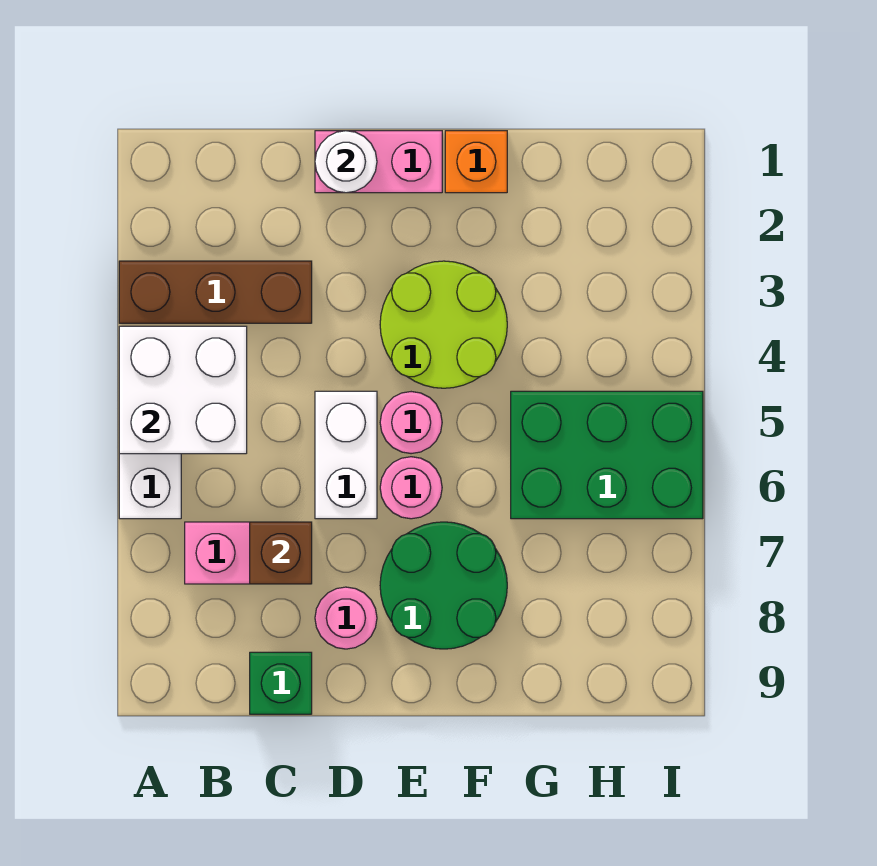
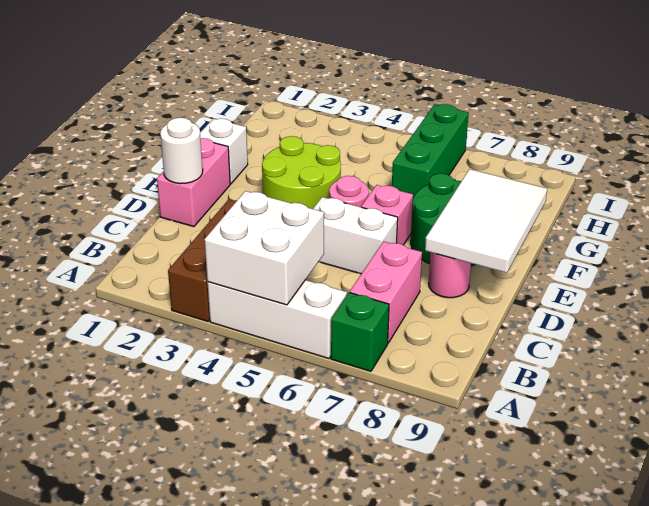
brown brick C7 level 2 -> none
green brick C9 level 1 -> green brick A7 level 1
none -> white tile D8:F9 level 2
pink round brick E6 level 1 -> pink brick E6 level 1
orange brick F1 level 1 -> white brick F1 level 1
green brick G5:I6 level 1 -> green brick G6:I6 level 1

